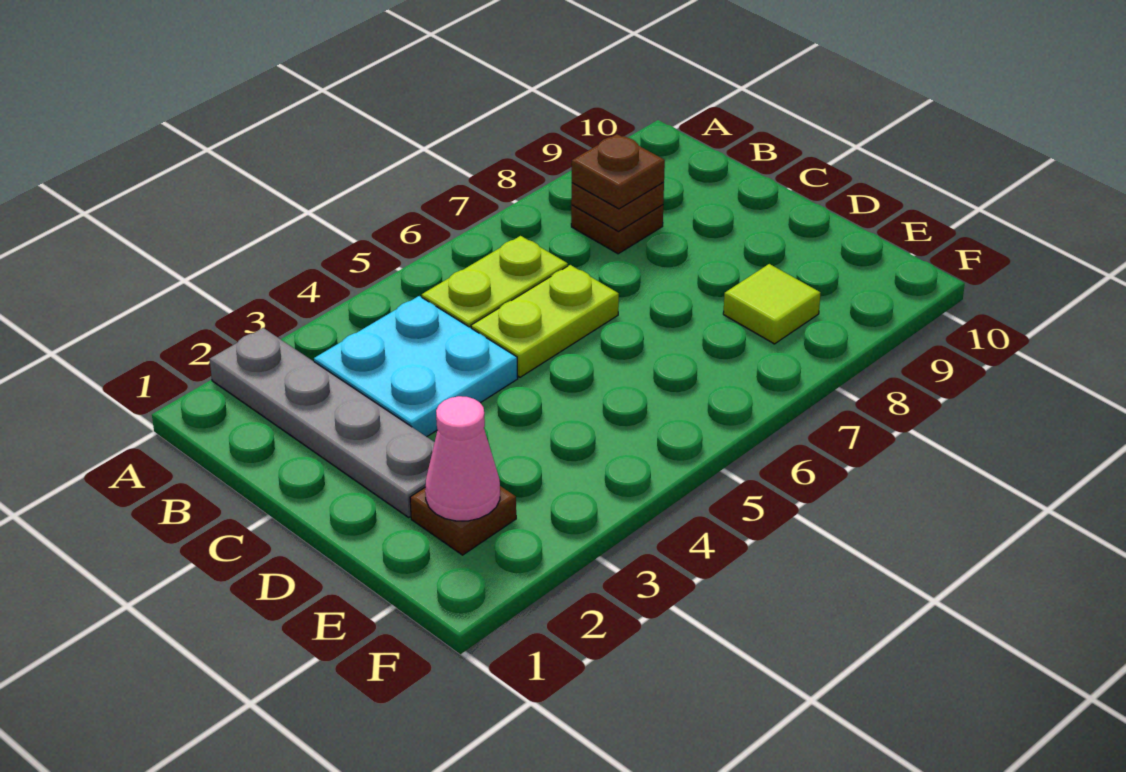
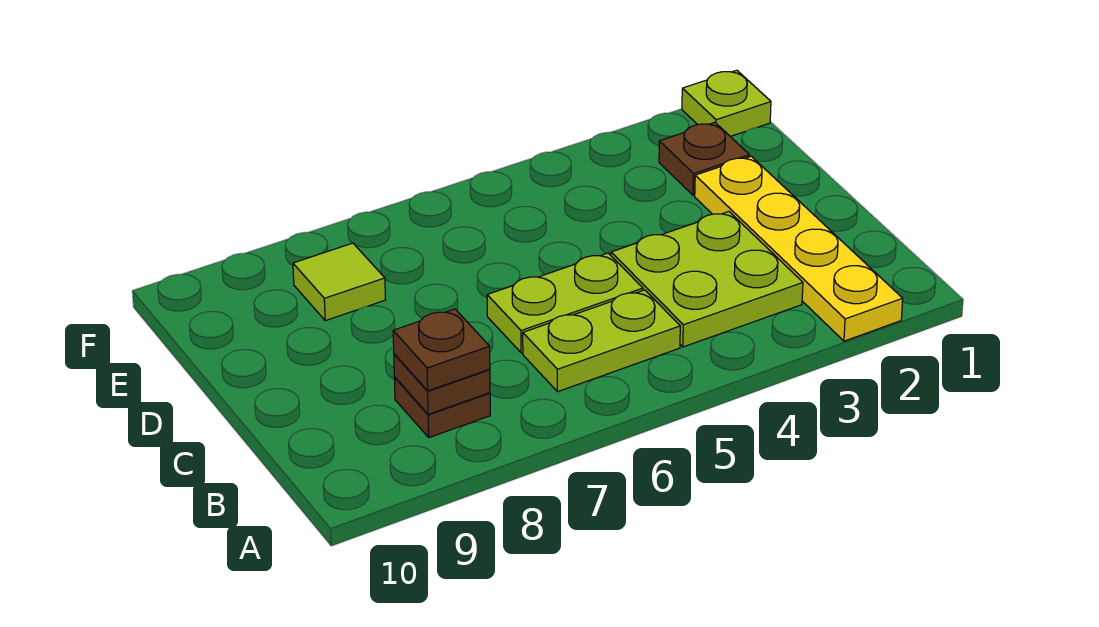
grey plate A2:D2 level 1 -> yellow plate A2:D2 level 1
cyan plate B3:C4 level 1 -> lime plate B3:C4 level 1
pink cone E2 level 2 -> none
none -> lime plate F1 level 1

